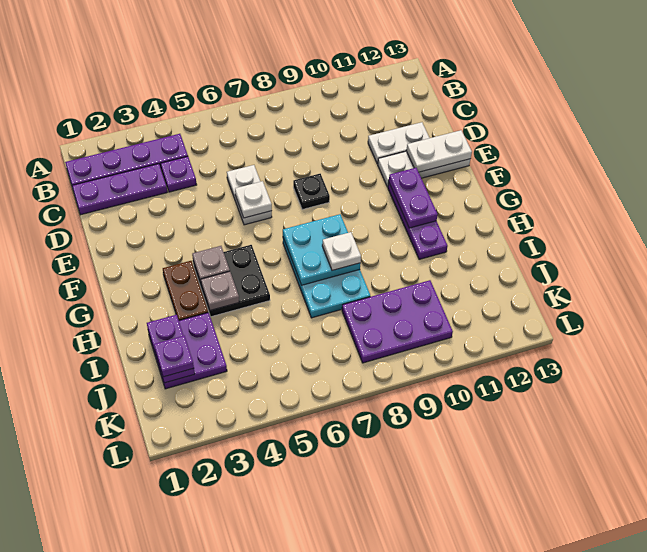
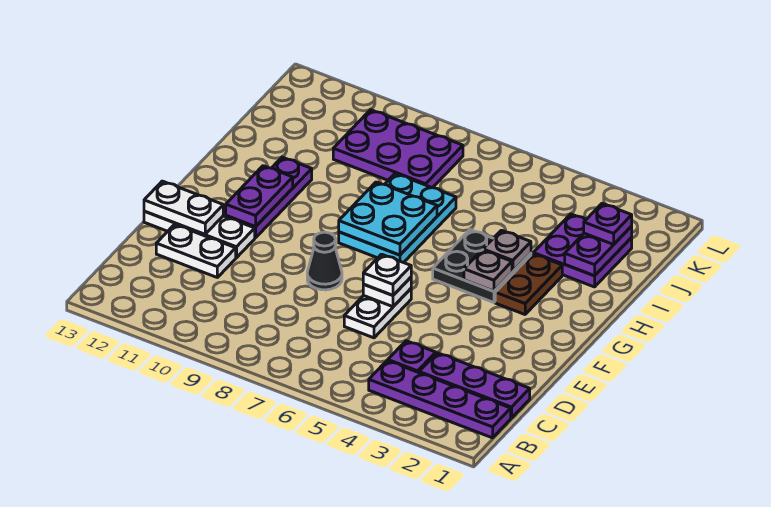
black plate E8 level 1 -> black cone E8 level 1
white plate H8 level 3 -> white plate E6 level 3

